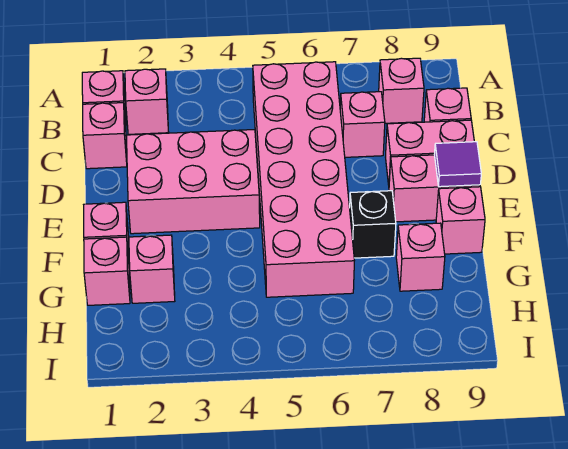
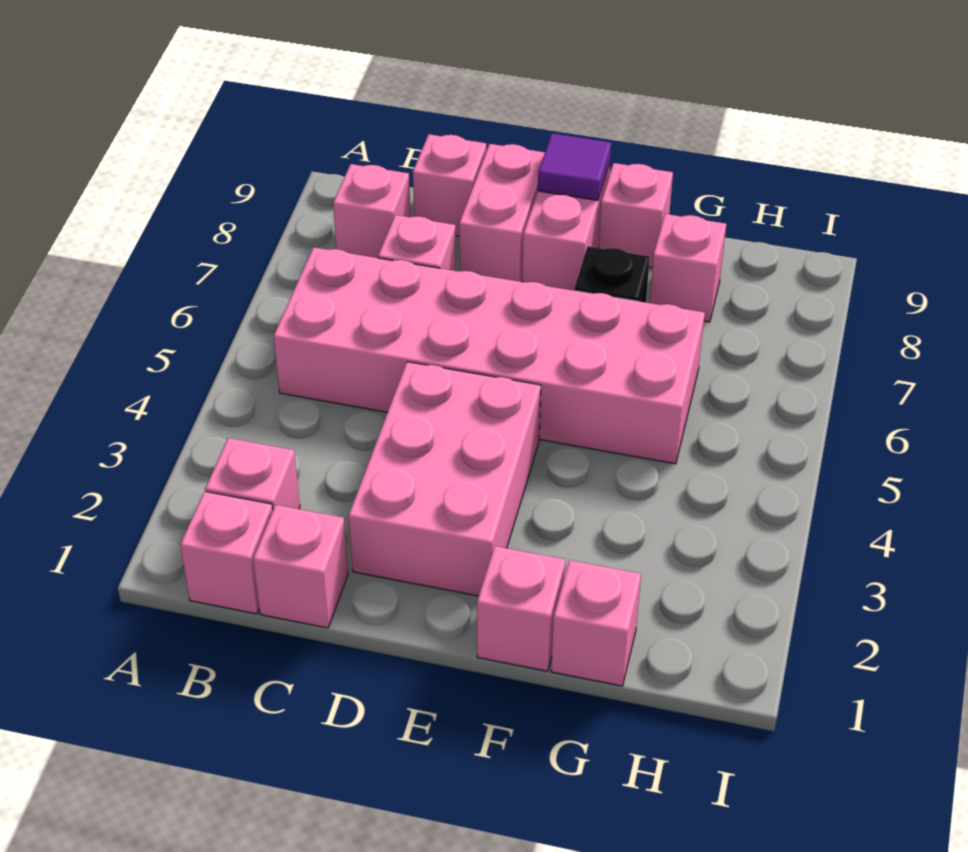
pink brick G2 level 1 -> none

